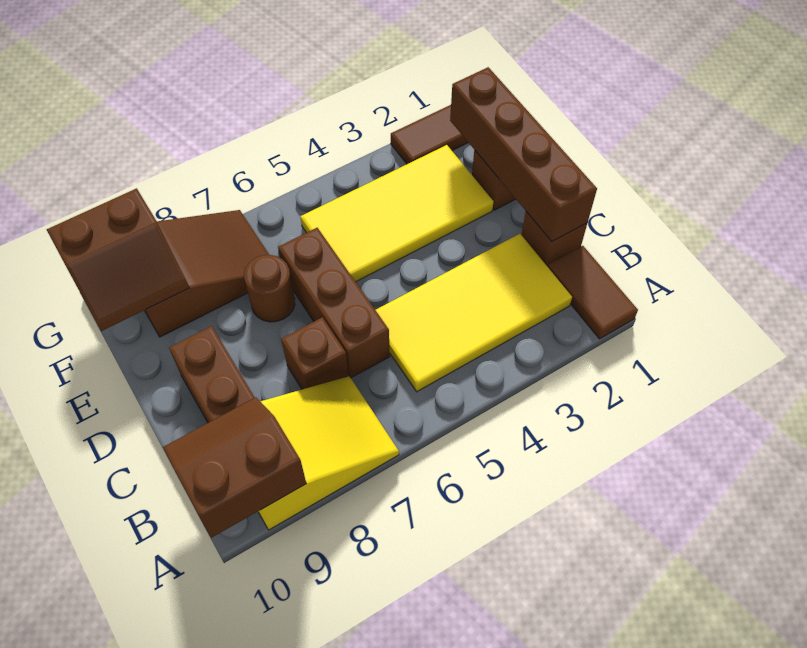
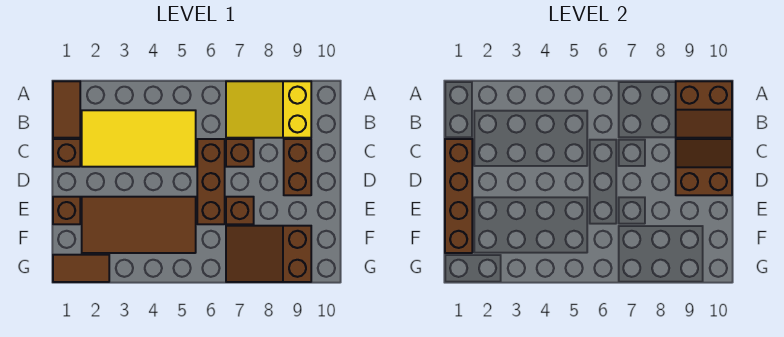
yellow tile E2:F5 level 1 -> brown tile E2:F5 level 1
brown round brick E7 level 1 -> brown brick E7 level 1
brown slope F9:G10 level 2 top G -> brown slope C9:D10 level 2 top D

